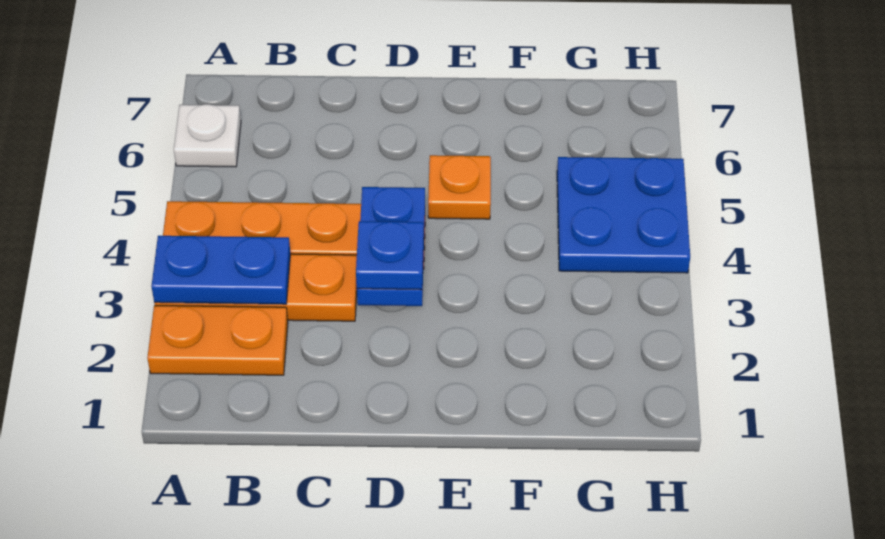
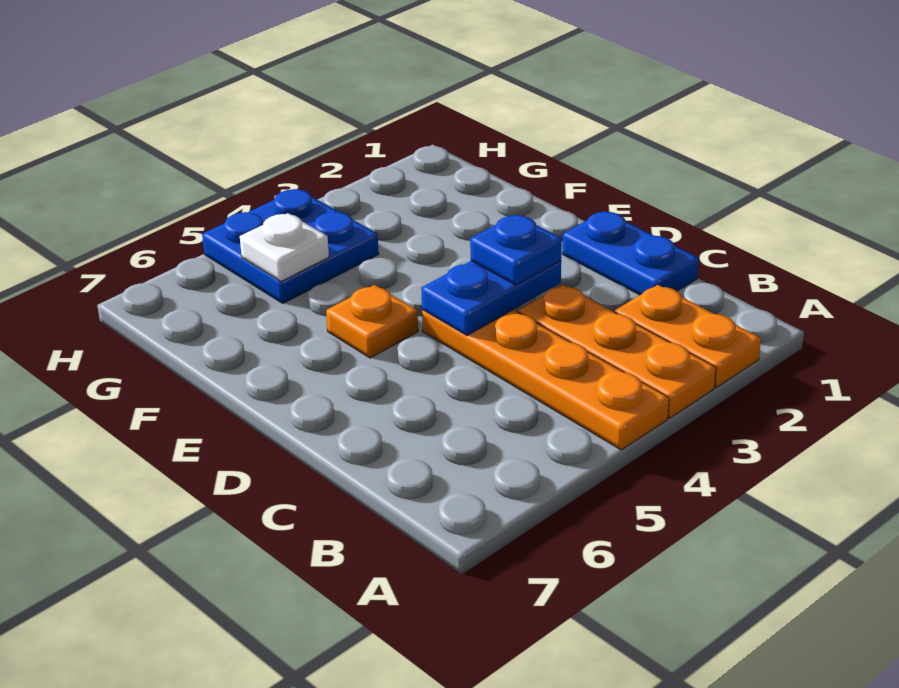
blue plate A3:B3 level 2 -> blue plate C1:D1 level 1
white plate A6 level 1 -> white plate G5 level 2

